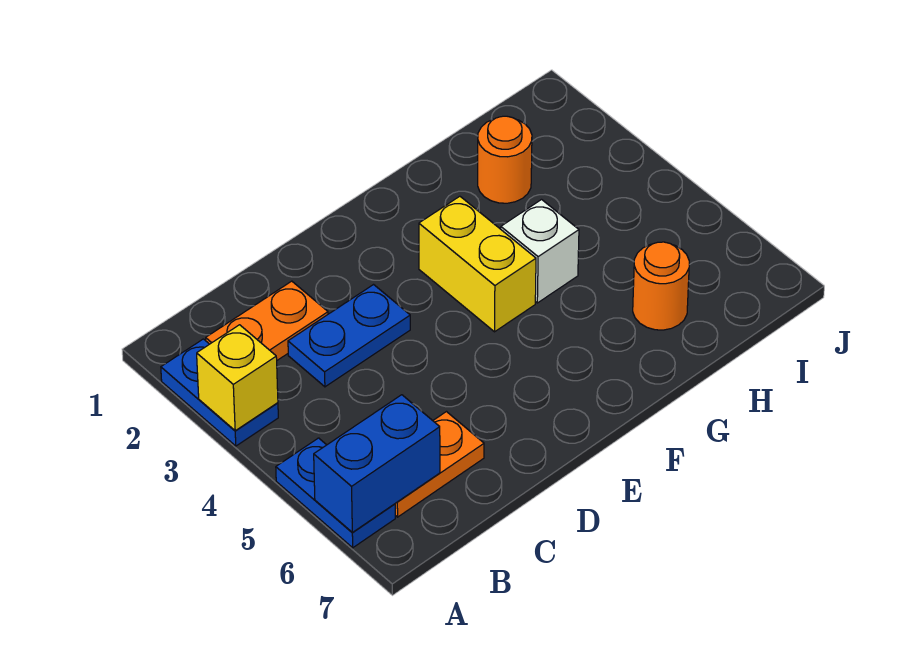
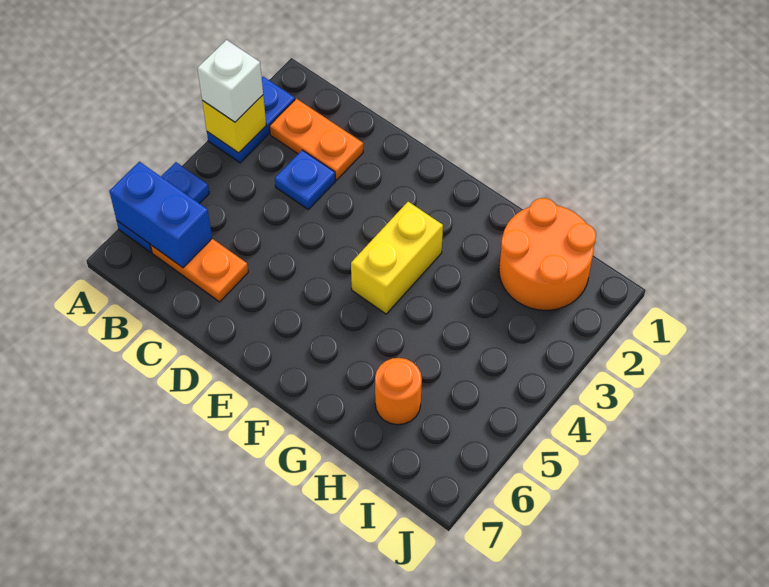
blue plate C3:D3 level 1 -> blue plate C3 level 1
white brick G4 level 1 -> white brick A3 level 3
orange round brick H2 level 1 -> orange round brick H1:I2 level 1

